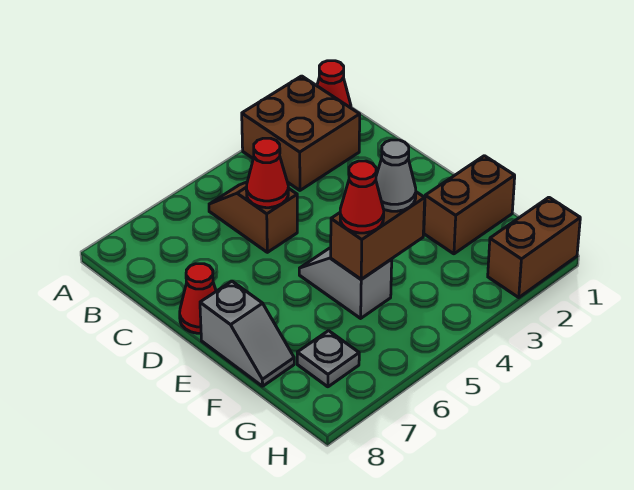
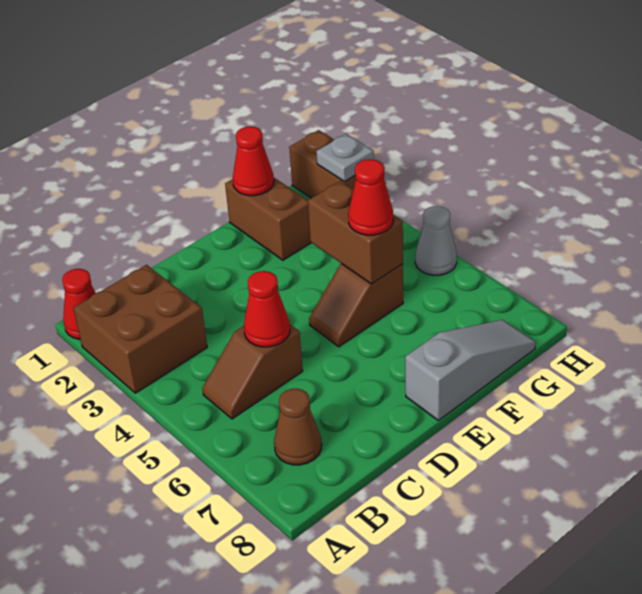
none -> brown cone B7 level 1
red cone D8 level 1 -> red cone F1 level 2
grey slope E5:F5 level 1 top F -> brown slope E5:F5 level 1 top F
grey slope E8:F8 level 1 top E -> grey slope E8:G8 level 1 top E
grey cone F4 level 3 -> grey cone H5 level 1
grey plate G7 level 1 -> grey plate H2 level 2

